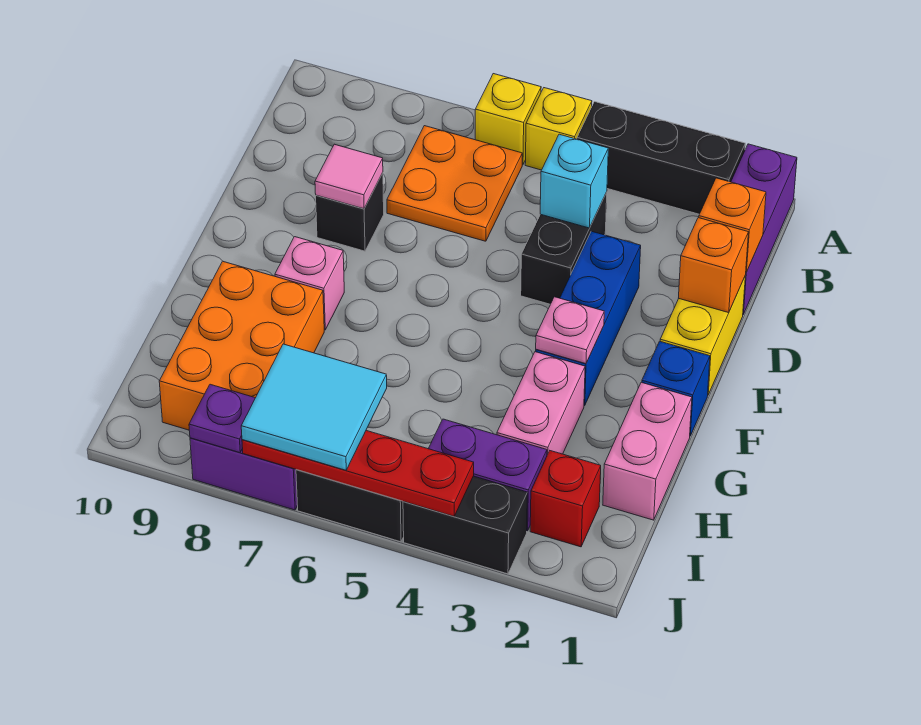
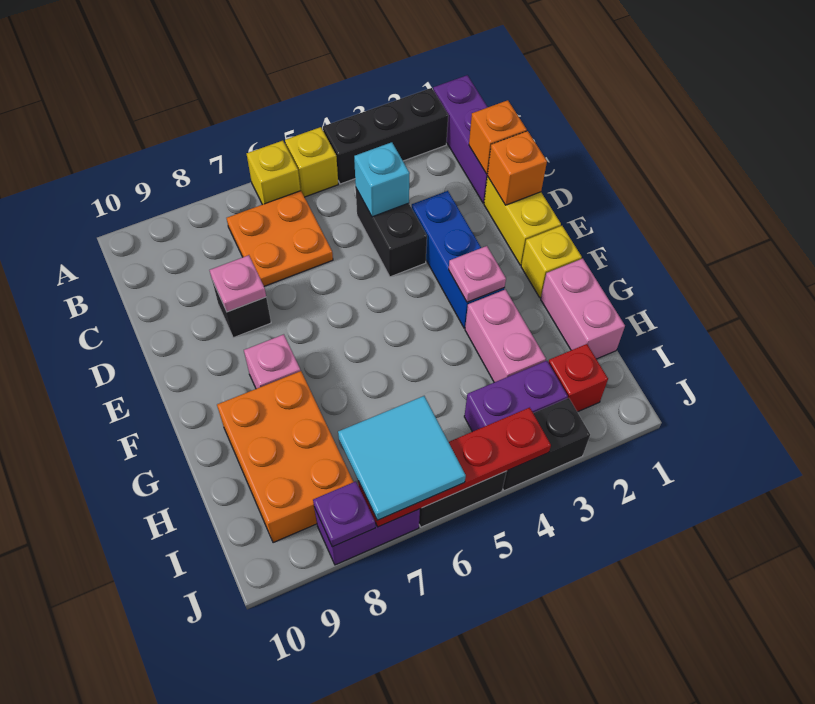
pink tile D8 level 2 -> pink plate D8 level 2
blue brick F1 level 1 -> yellow brick F1 level 1

